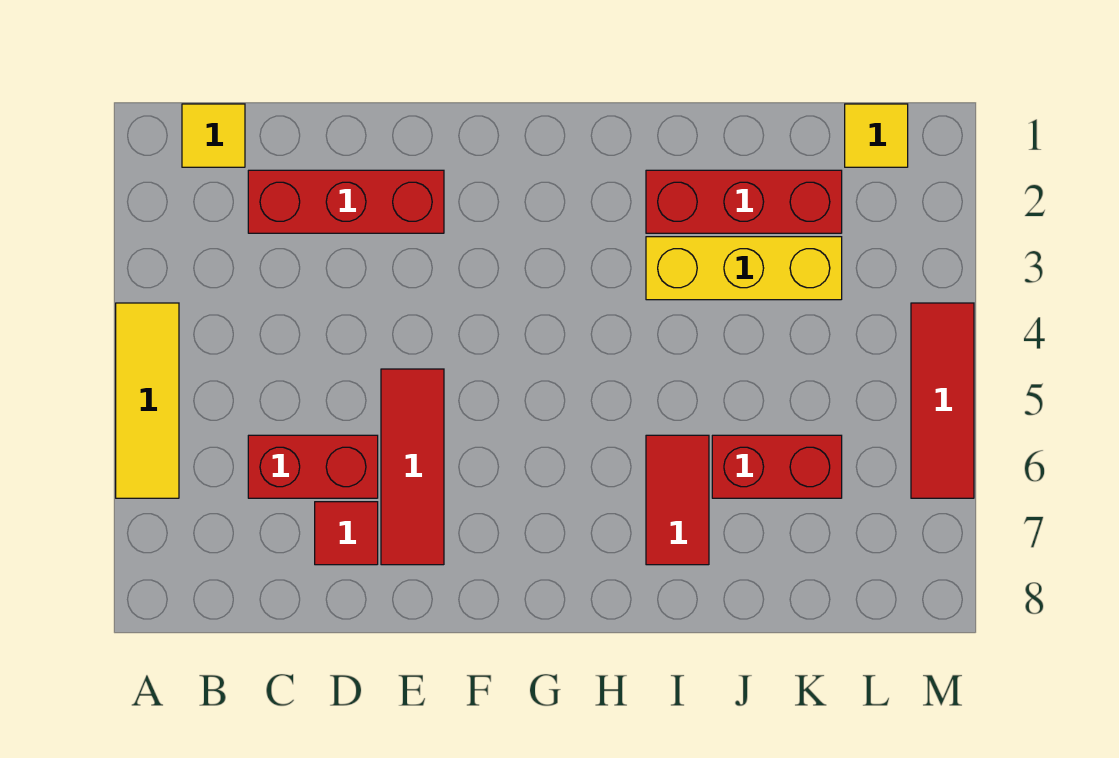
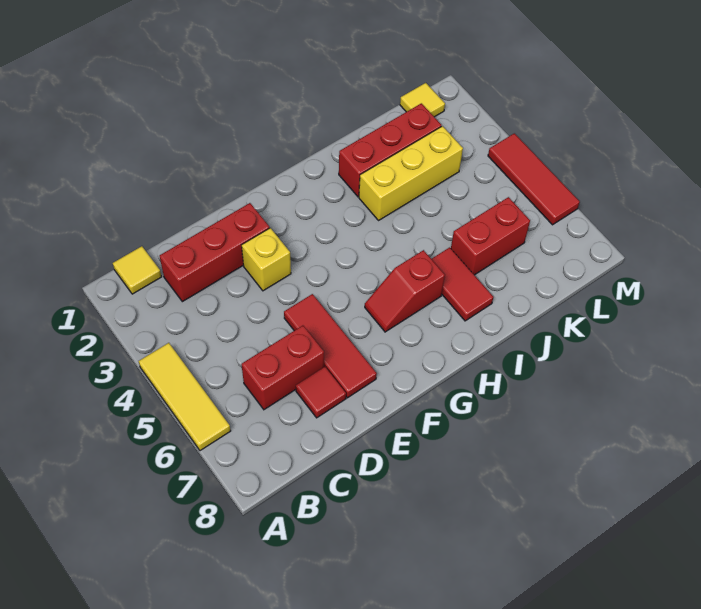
none -> yellow brick E3 level 1
none -> red slope G6:H6 level 1 top H

